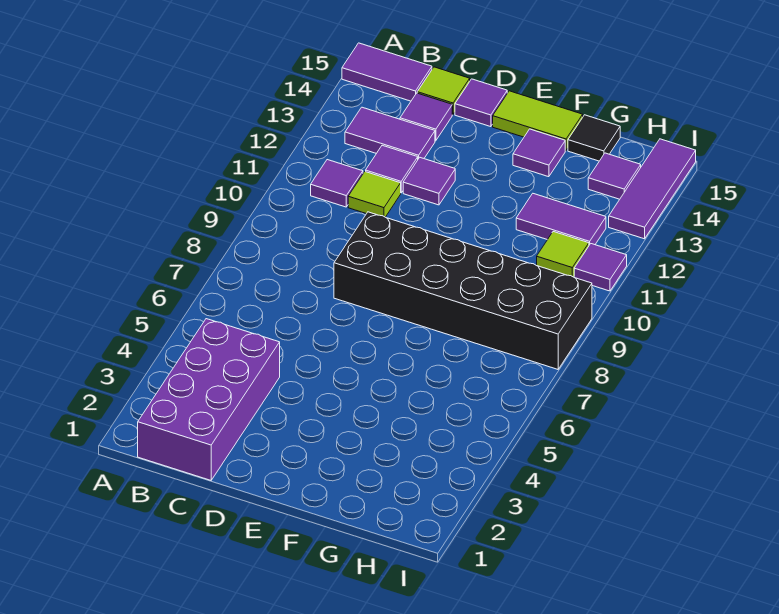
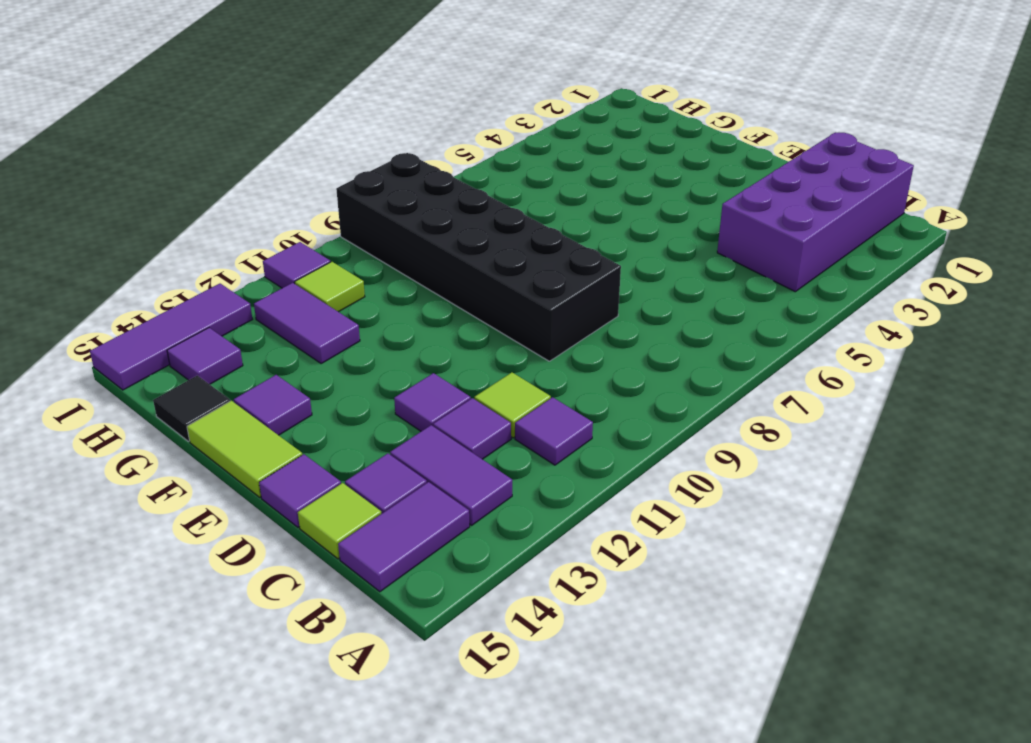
purple tile A15:B15 level 1 -> purple tile B14:B15 level 1

